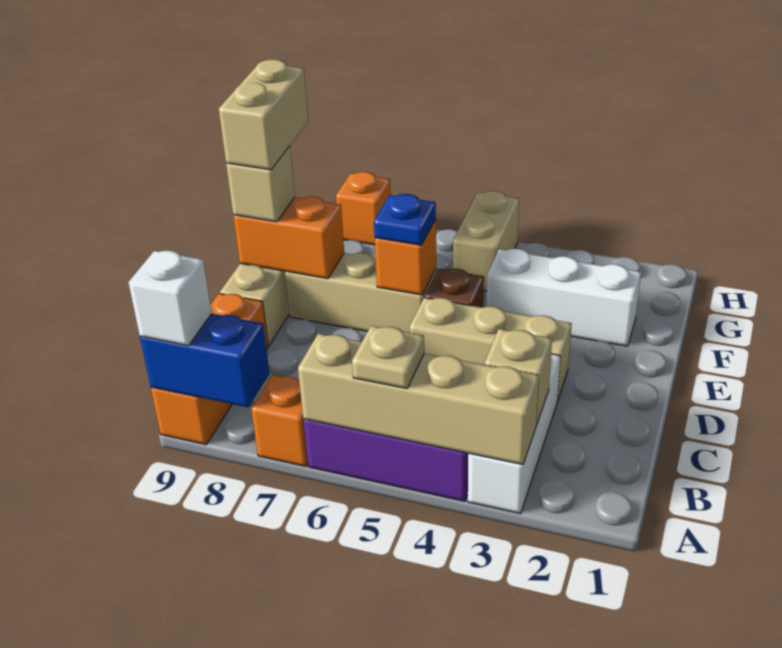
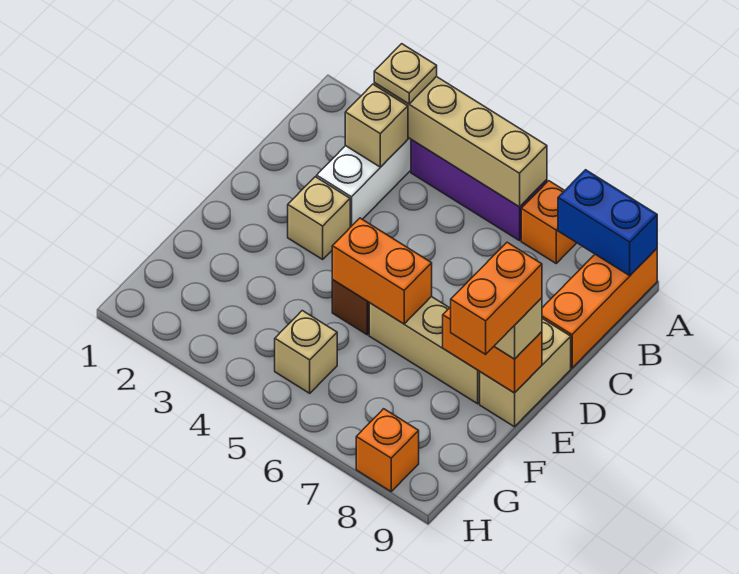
tan plate A5 level 3 -> tan plate A3 level 3
white brick A9 level 3 -> none
tan brick D3:D5 level 1 -> tan brick D3 level 1
orange brick E6 level 2 -> orange brick E5:E6 level 2
blue plate E6 level 3 -> none
tan brick E9:F9 level 4 -> orange brick E9:F9 level 4
white brick F2:F4 level 1 -> none
tan brick G5:H5 level 1 -> tan brick G5 level 1

